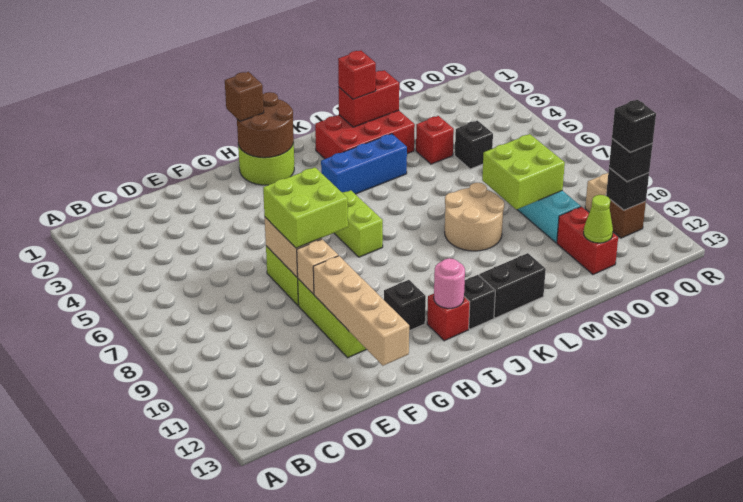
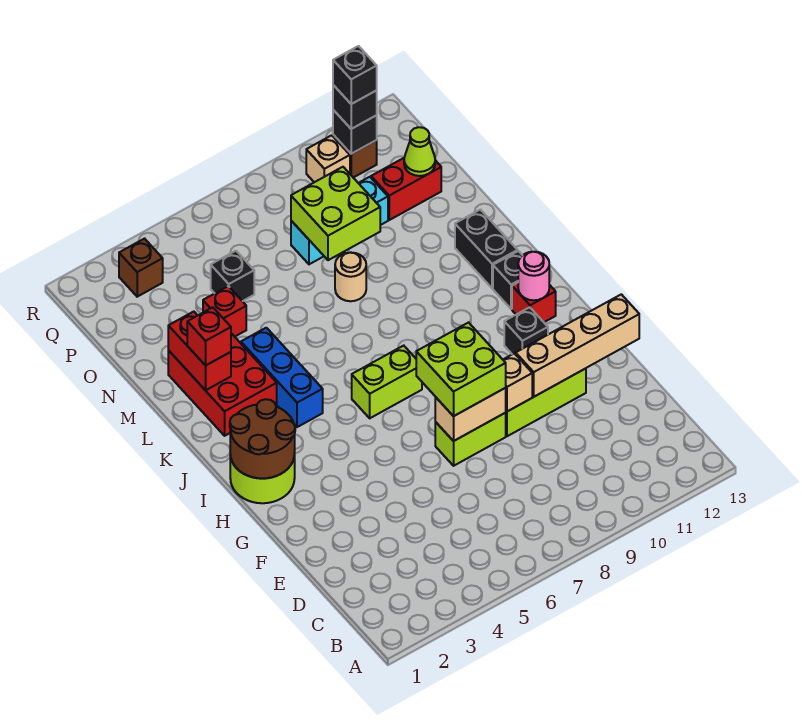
brown brick H1 level 3 -> brown brick Q3 level 1
tan round brick L8:M9 level 1 -> tan round brick M8 level 1

